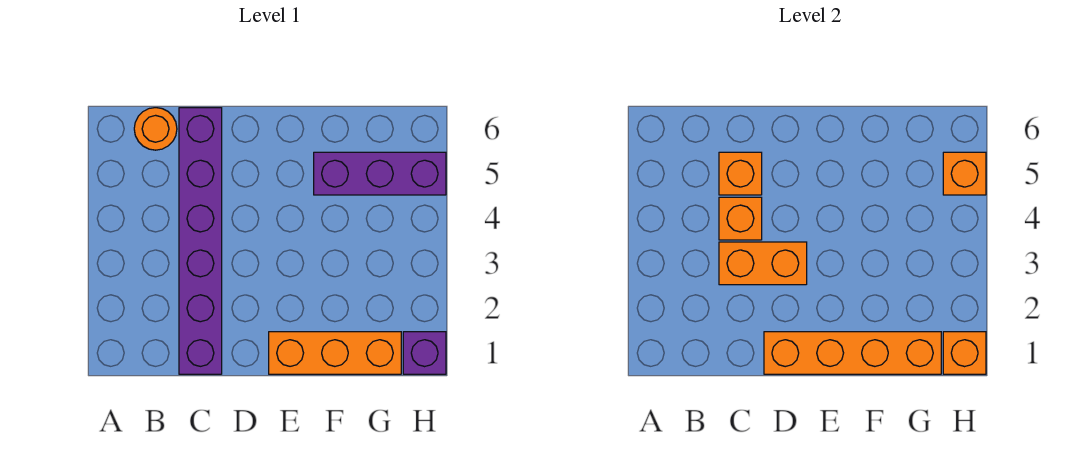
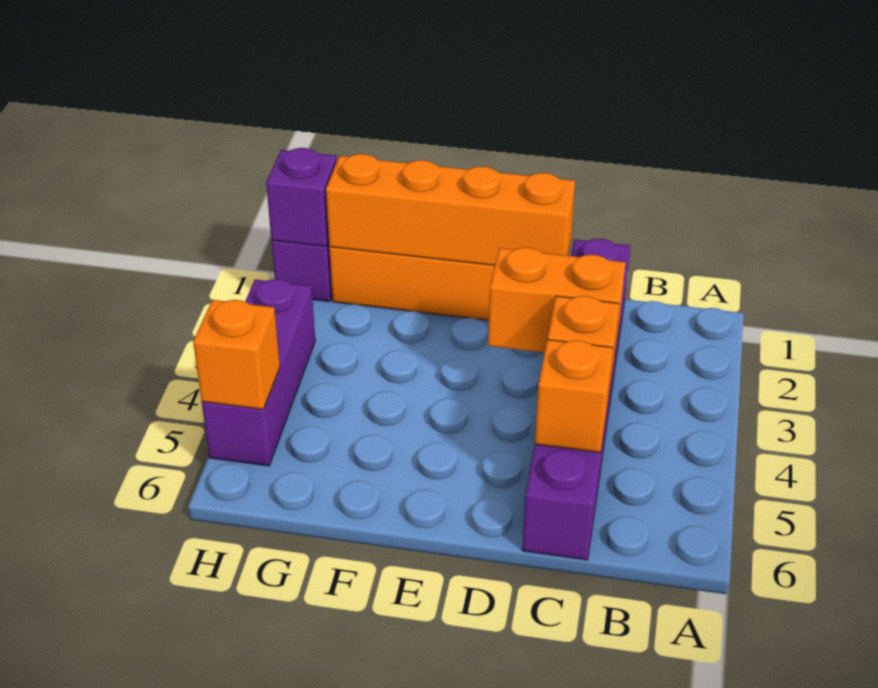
orange round brick B6 level 1 -> none
purple brick F5:H5 level 1 -> purple brick H3:H5 level 1
orange brick H1 level 2 -> purple brick H1 level 2

